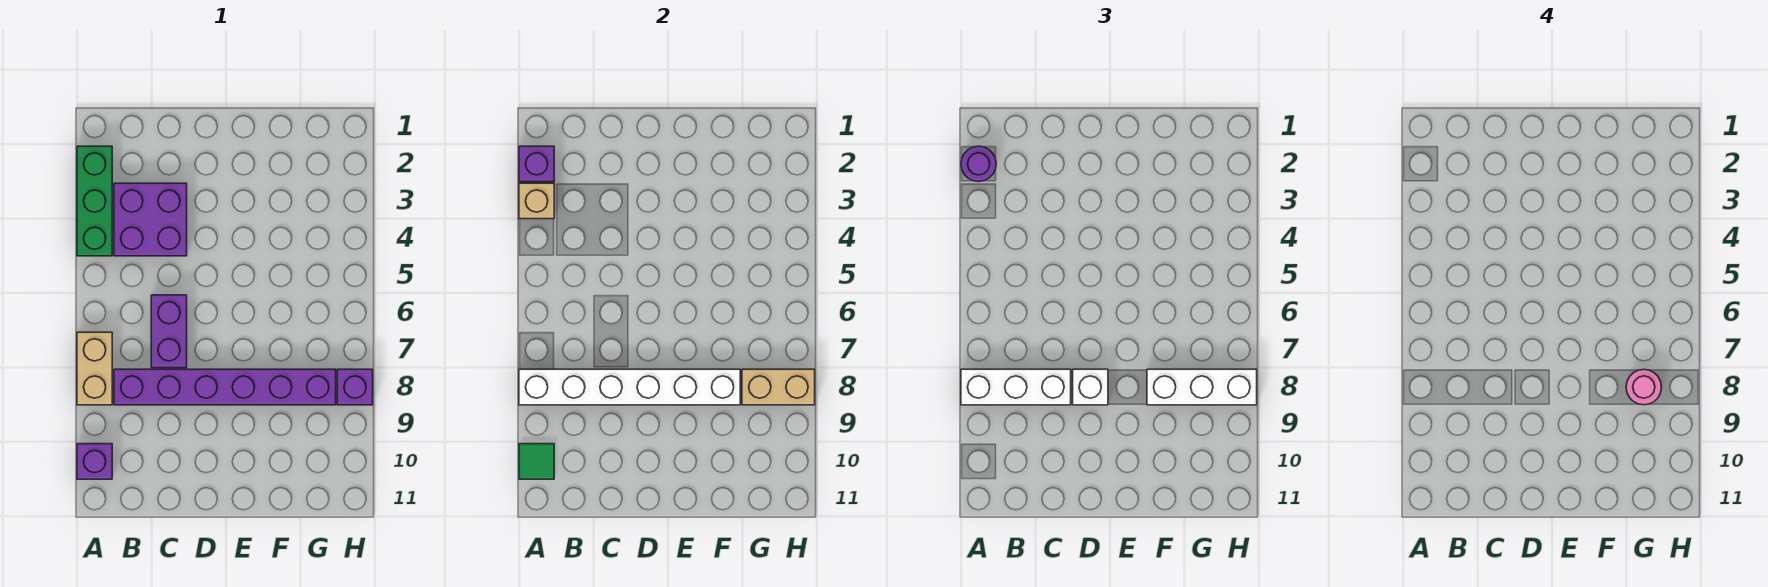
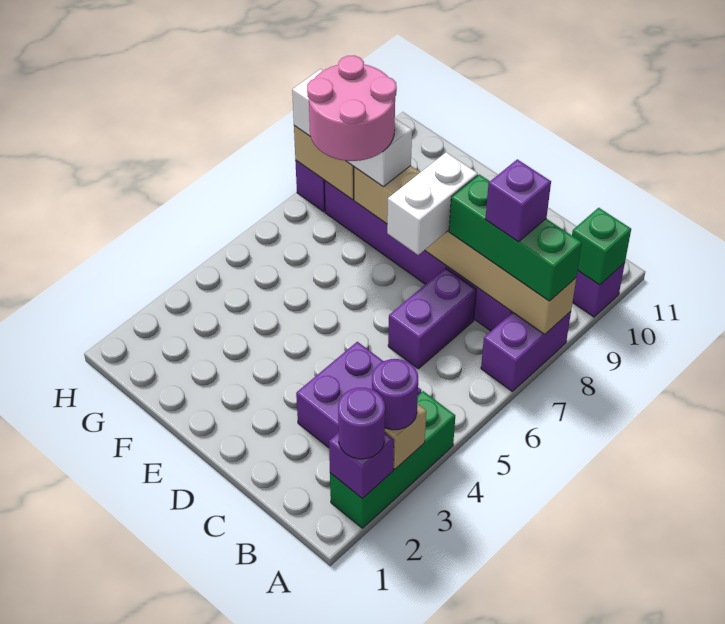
none -> purple round brick A3 level 3
tan brick A7:A8 level 1 -> purple brick A7:A8 level 1
white brick A8:F8 level 2 -> tan brick A8:F8 level 2
white brick A8:C8 level 3 -> green brick A8:C8 level 3
green tile A10 level 2 -> green brick A10 level 2
none -> purple brick B8 level 4
white brick D8 level 3 -> white brick D7:D8 level 3
pink round brick G8 level 4 -> pink round brick F7:G8 level 4

